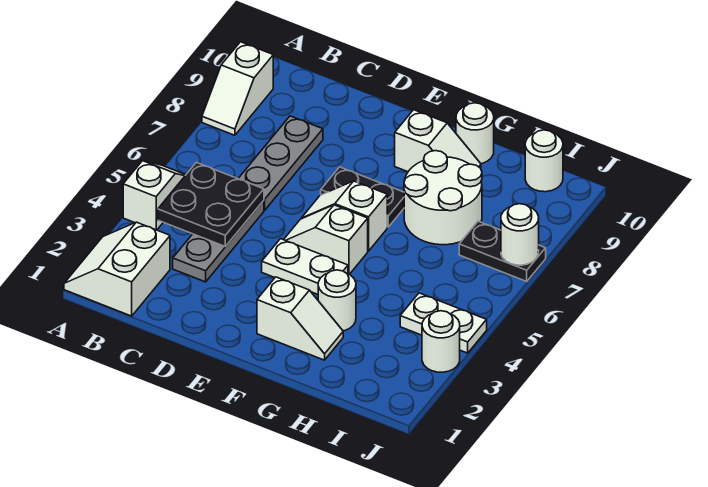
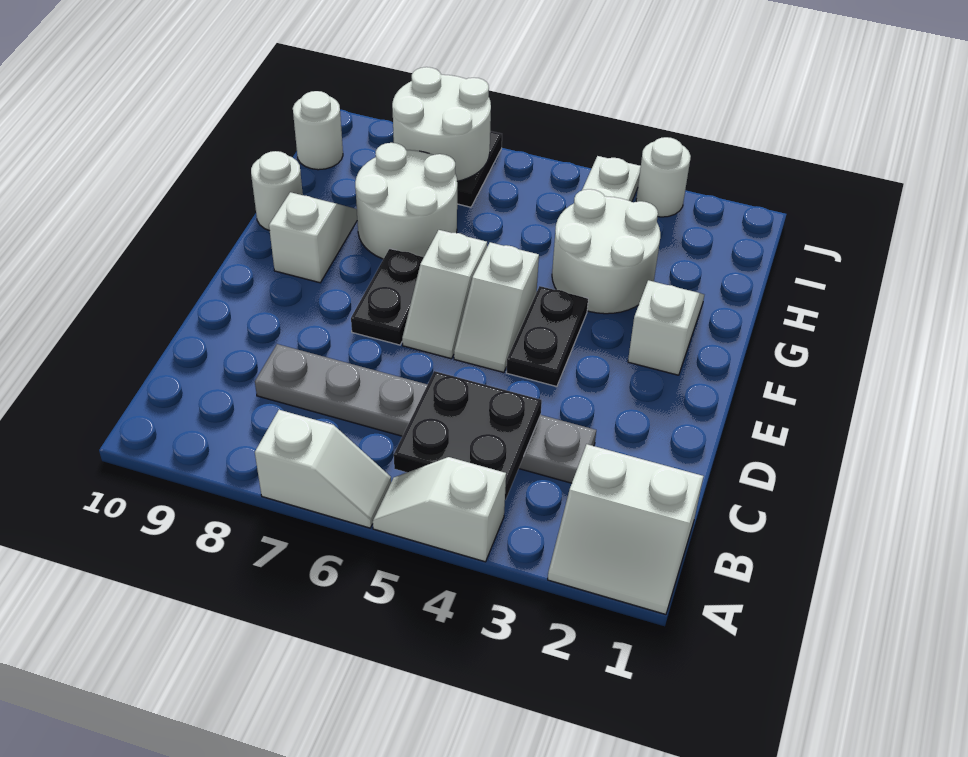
white slope A8:A9 level 1 top 9 -> white slope A6:A7 level 1 top 7
white plate E4:F4 level 1 -> black plate E4:F4 level 1
white round brick G3 level 1 -> white round brick G3:H4 level 1
white round brick J7 level 2 -> white round brick I7:J8 level 2

